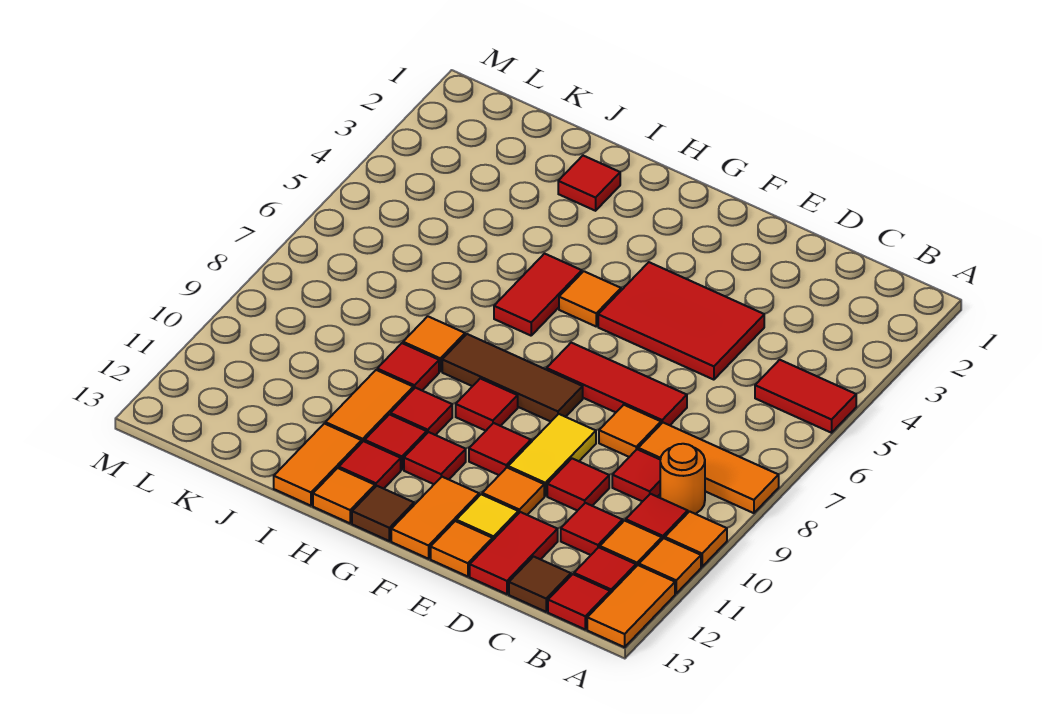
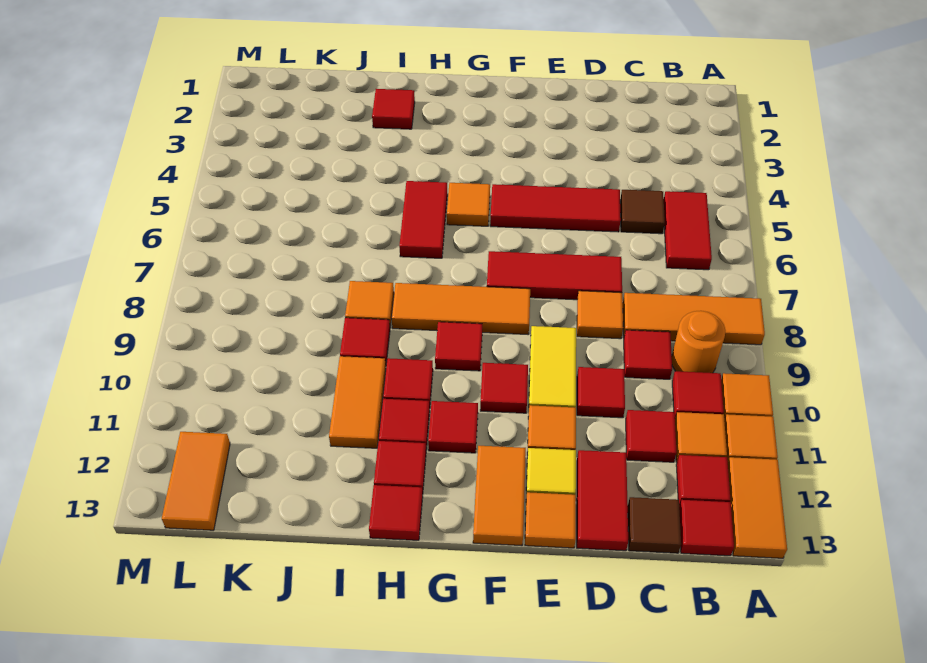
red tile A5:B5 level 1 -> red tile B5:B6 level 1
red tile D4:F5 level 1 -> red tile D5:F5 level 1
brown tile F8:H8 level 1 -> orange tile F8:H8 level 1
brown tile G13 level 1 -> brown tile C5 level 1
orange tile H13 level 1 -> red tile H13 level 1
orange tile I12:I13 level 1 -> orange tile L12:L13 level 1

